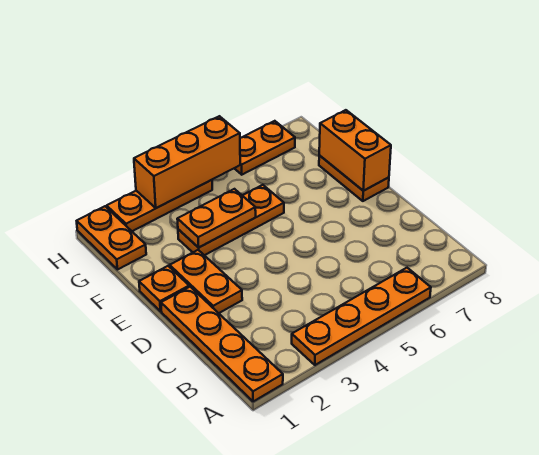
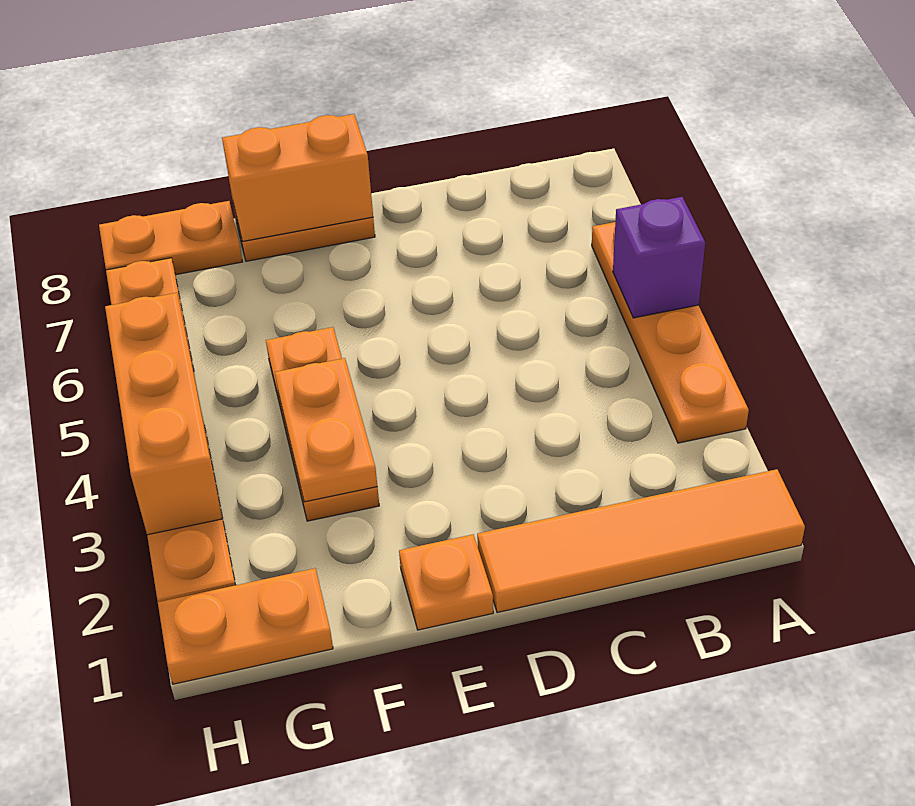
orange plate A1:D1 level 1 -> orange tile A1:D1 level 1
none -> purple brick A5 level 2
orange plate D2:E2 level 1 -> orange plate G8:H8 level 1

